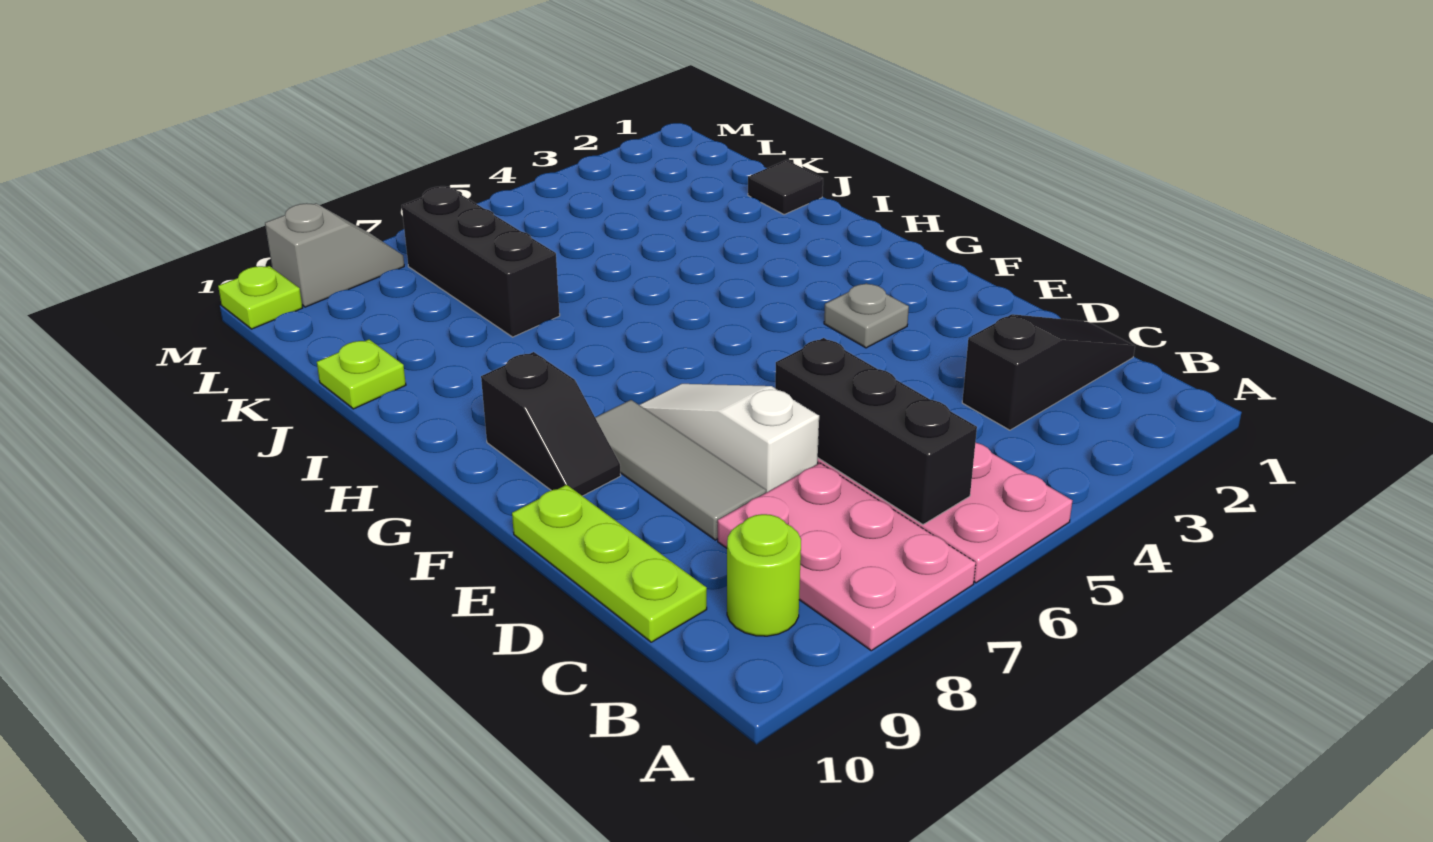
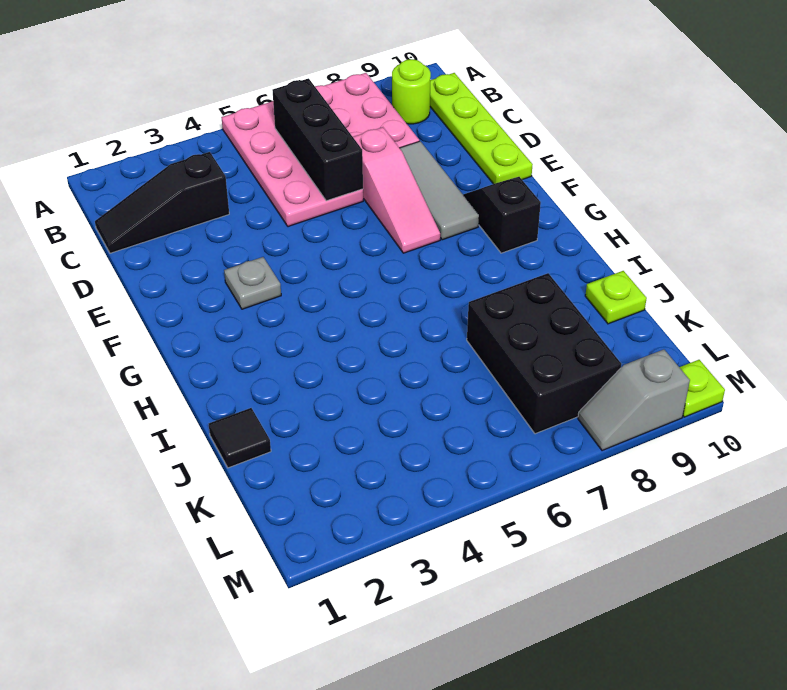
lime plate C10:E10 level 1 -> lime plate B10:E10 level 1
white slope D7:F7 level 1 top D -> pink slope D7:F7 level 1 top D
black brick J7:L7 level 1 -> black brick J7:L8 level 1

